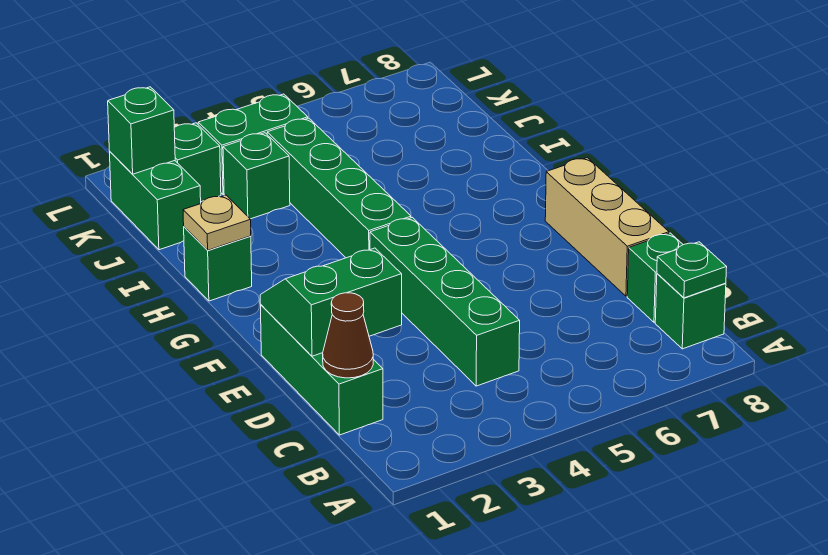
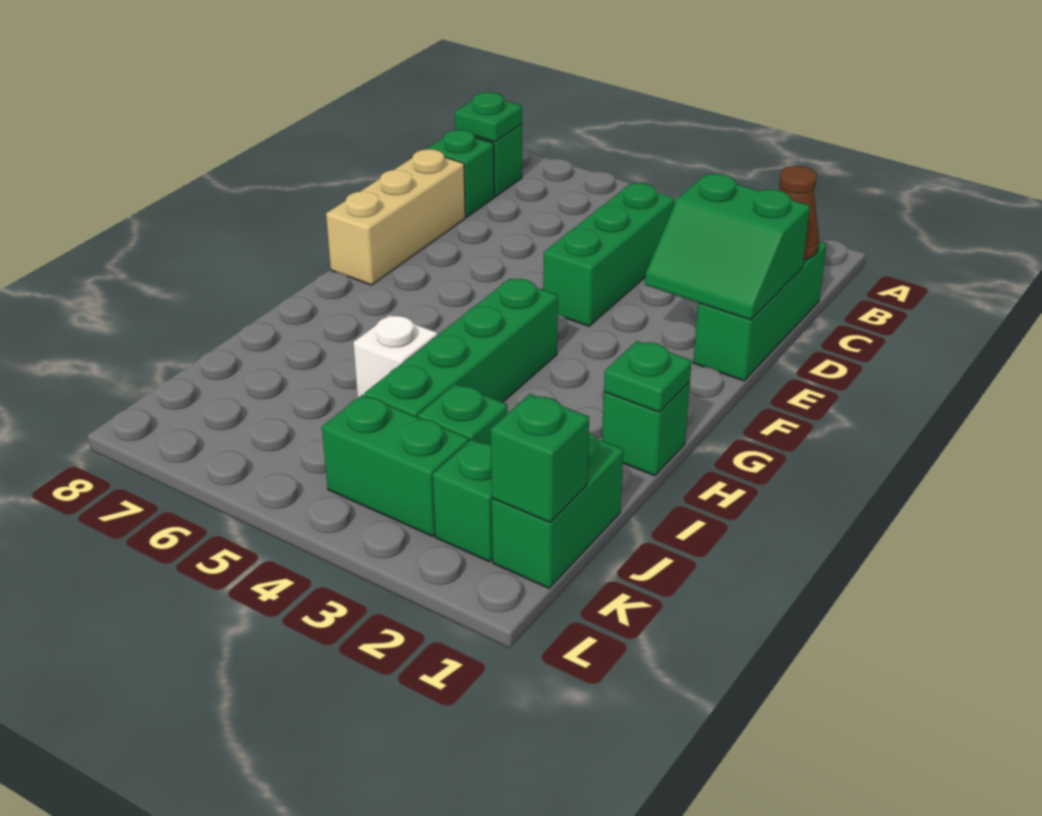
green brick C4:F4 level 1 -> green brick C4:E4 level 1
tan plate H1 level 2 -> green plate H1 level 2
none -> white brick I5 level 1

